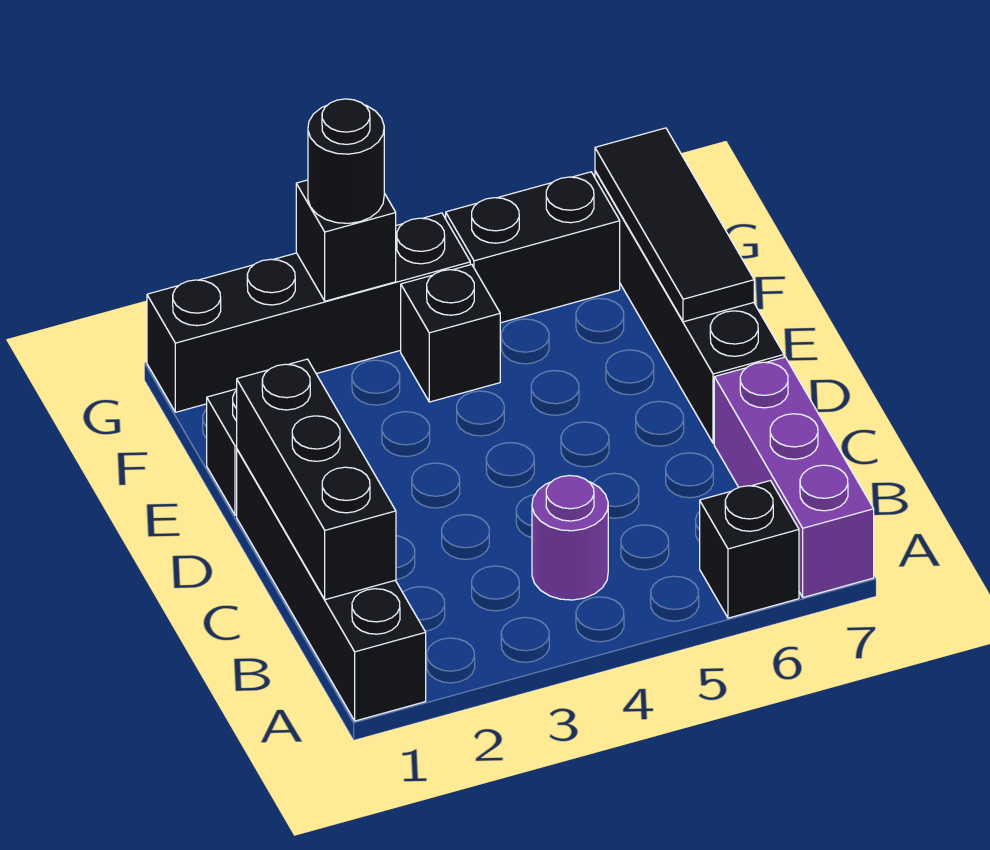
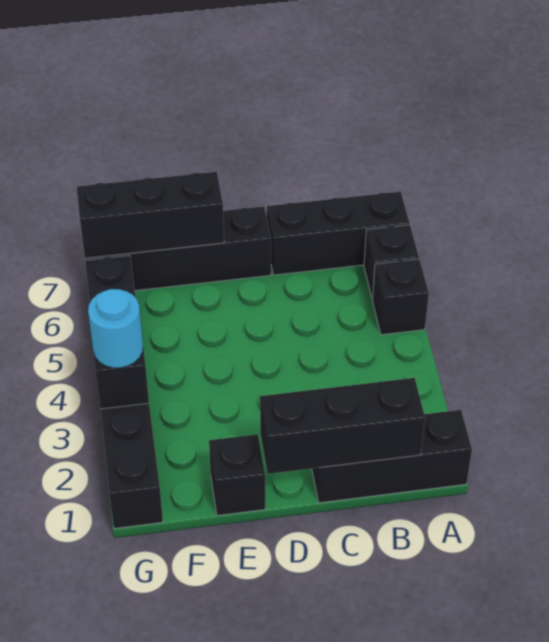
black brick A1:D1 level 1 -> black brick A1:C1 level 1
purple brick A7:C7 level 1 -> black brick A7:C7 level 1
purple round brick B4 level 1 -> none
black tile E7:G7 level 2 -> black brick E7:G7 level 2
black brick F4 level 1 -> black brick A5 level 1
black round brick G3 level 3 -> cyan round brick G3 level 3

